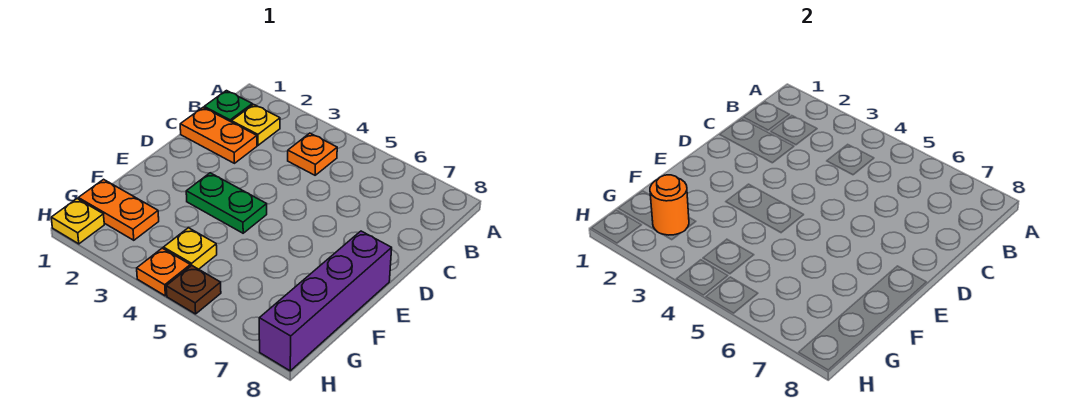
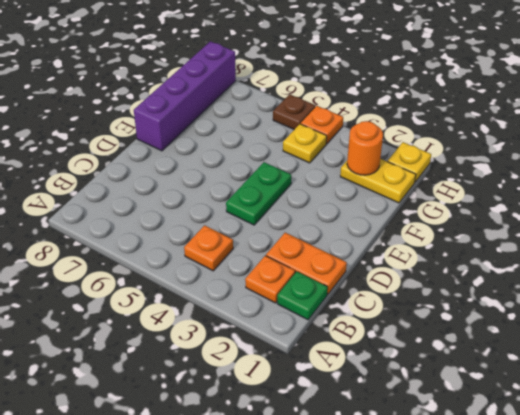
yellow plate B2 level 1 -> orange plate B2 level 1
green plate E3:E4 level 1 -> green plate D4:E4 level 1
orange plate G1:G2 level 1 -> yellow plate G1:G2 level 1

